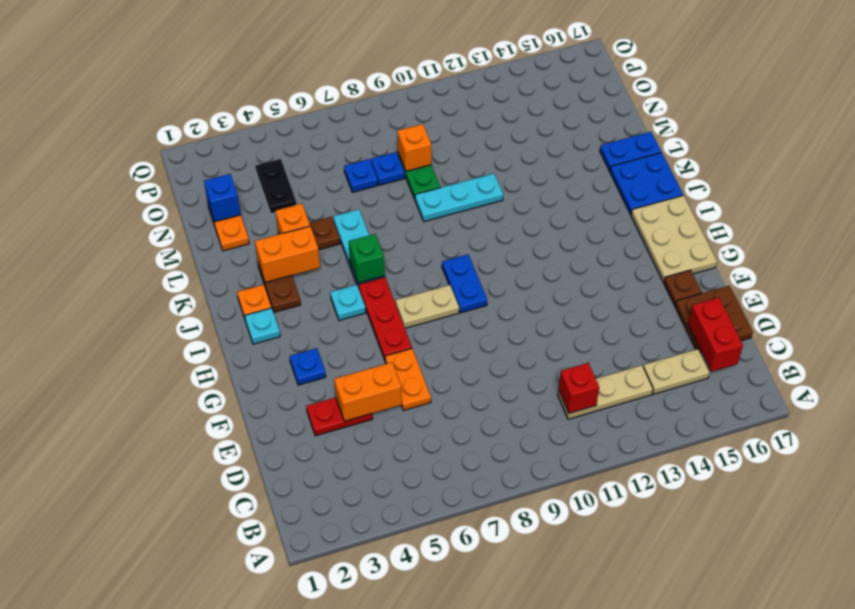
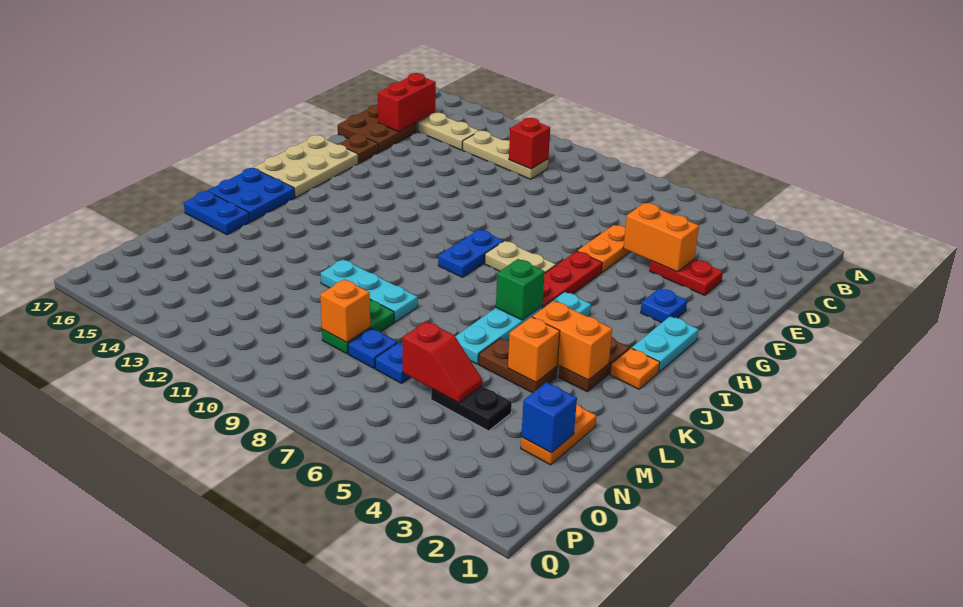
cyan plate I2 level 1 -> cyan plate H2:I2 level 1
black plate N4:O4 level 1 -> black plate N4:N5 level 1
none -> red slope N5:N6 level 2 top 6

